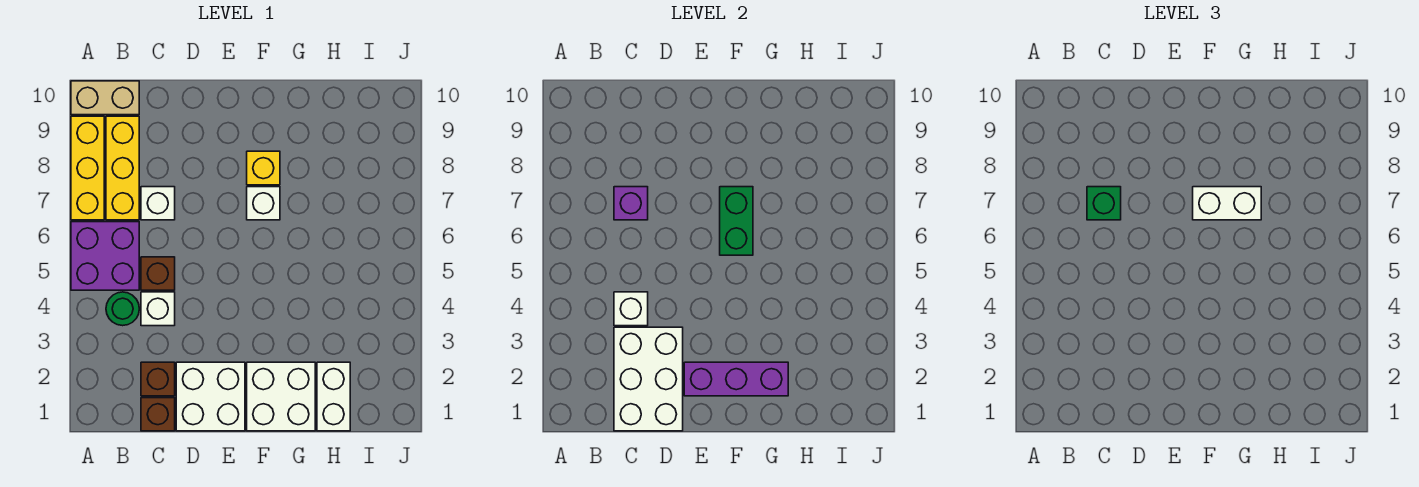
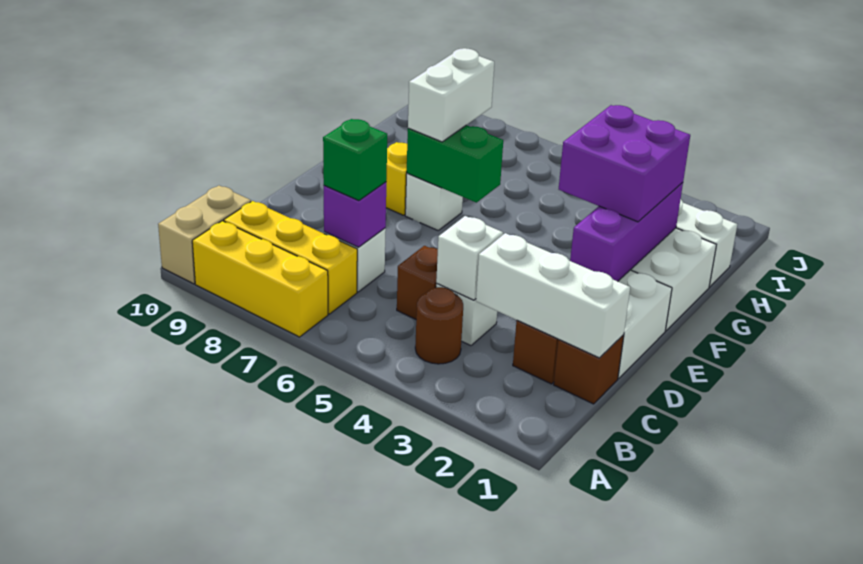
purple brick A5:B6 level 1 -> purple brick F2:G3 level 3
green round brick B4 level 1 -> brown round brick B4 level 1
white brick C1:D3 level 2 -> white brick C1:C3 level 2

